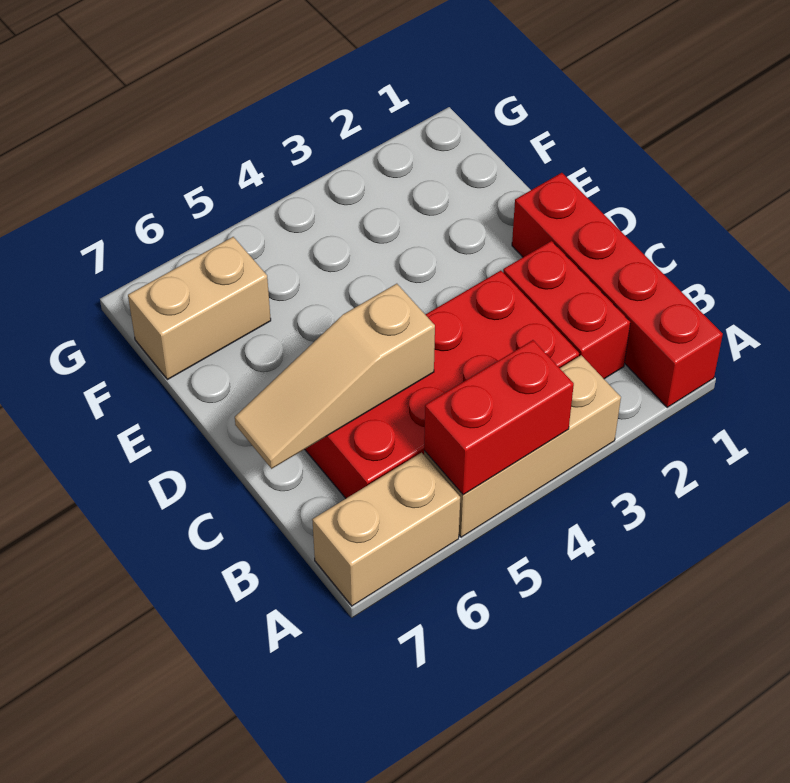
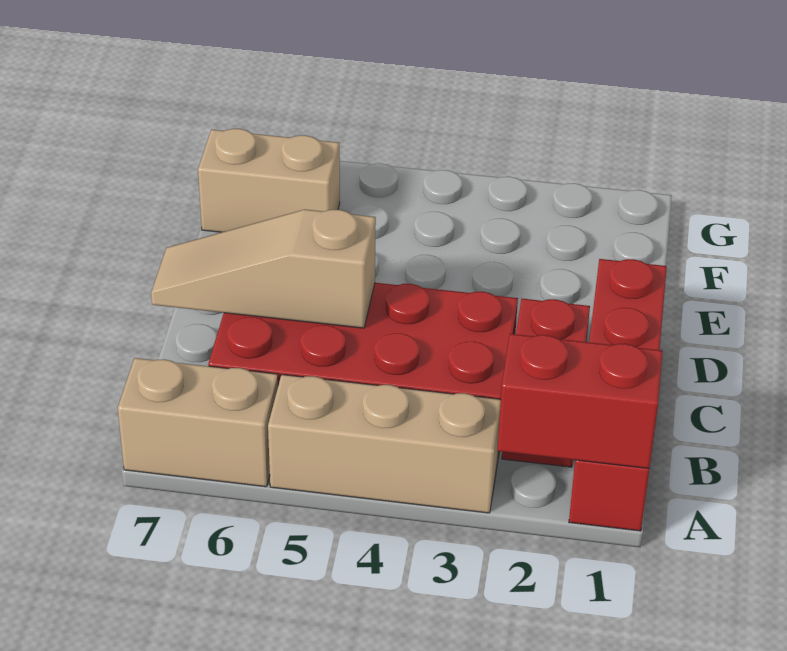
red brick A4:A5 level 2 -> red brick A1:A2 level 2

